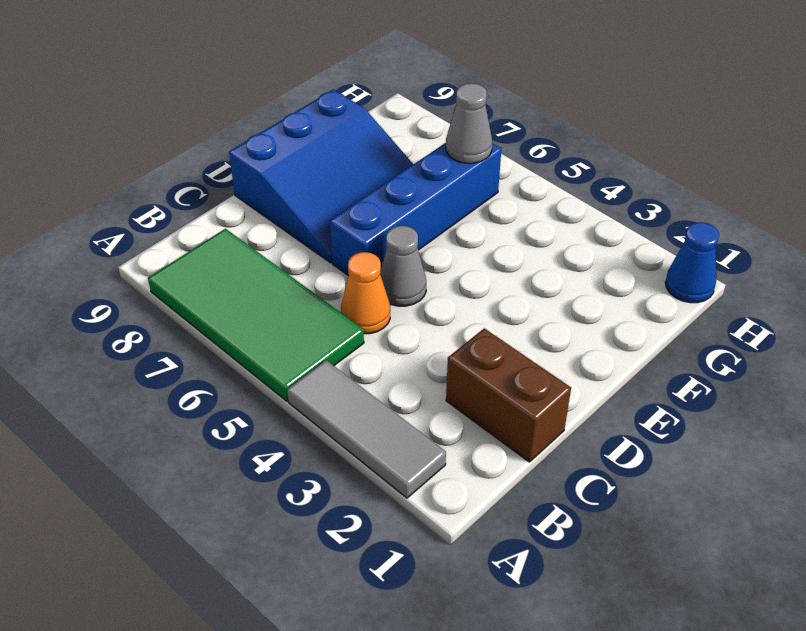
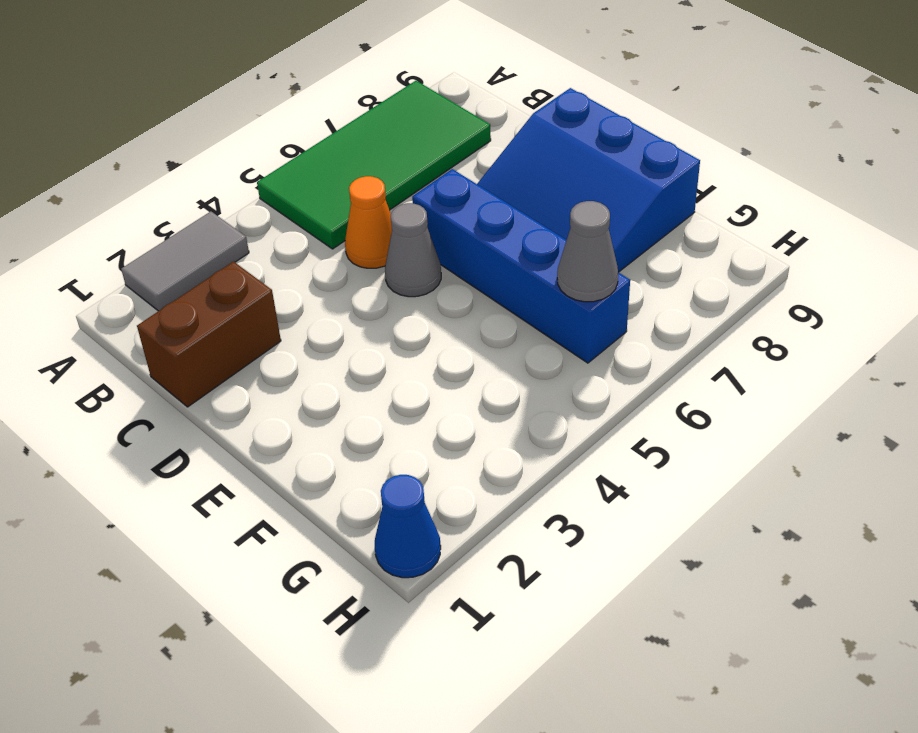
grey tile A2:A4 level 1 -> grey tile A2:A3 level 1

